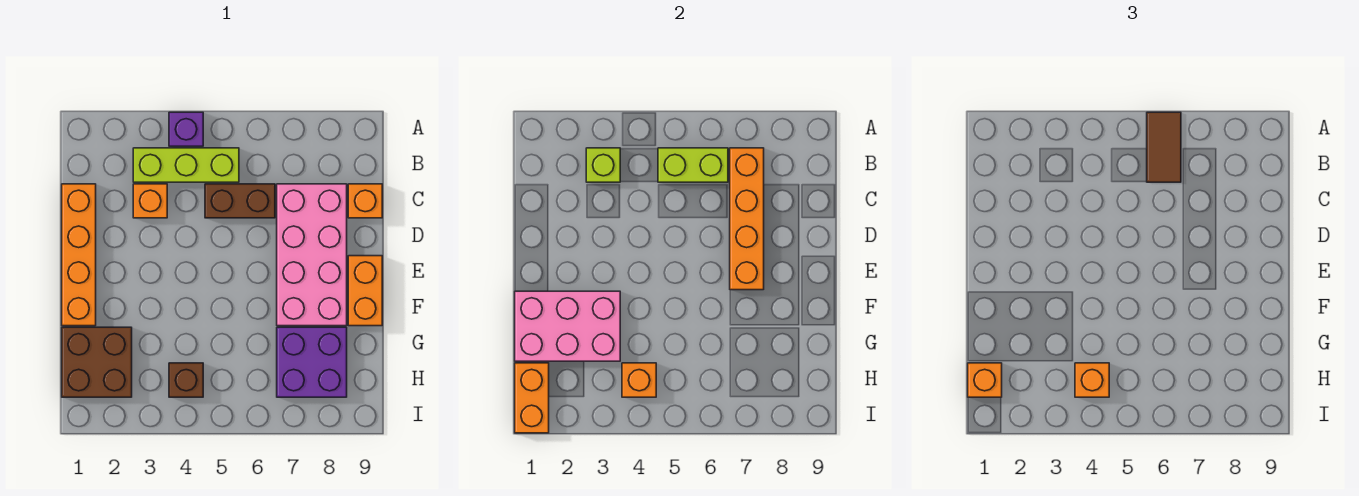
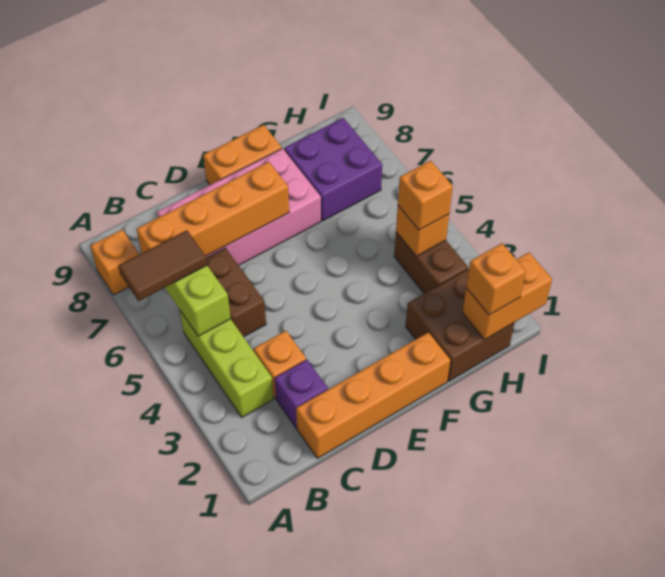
purple brick A4 level 1 -> purple brick C2 level 1
lime brick B3 level 2 -> none
orange brick C9 level 1 -> orange brick A8 level 1
pink brick F1:G3 level 2 -> none
brown brick H4 level 1 -> brown brick H3:H4 level 1

